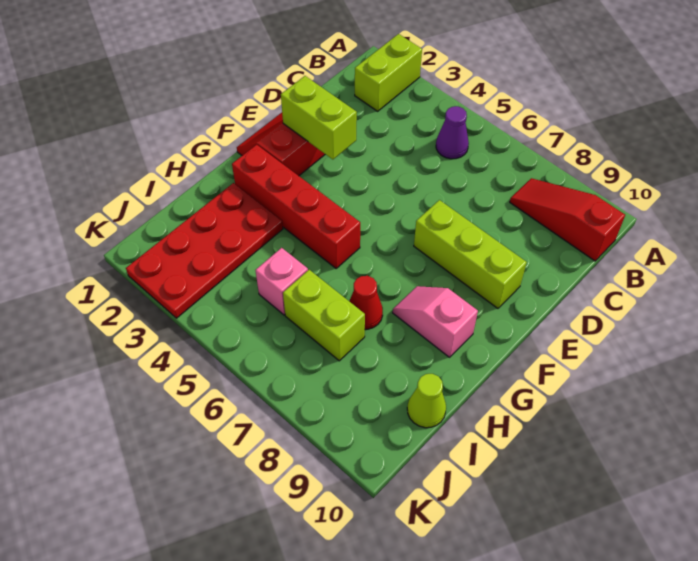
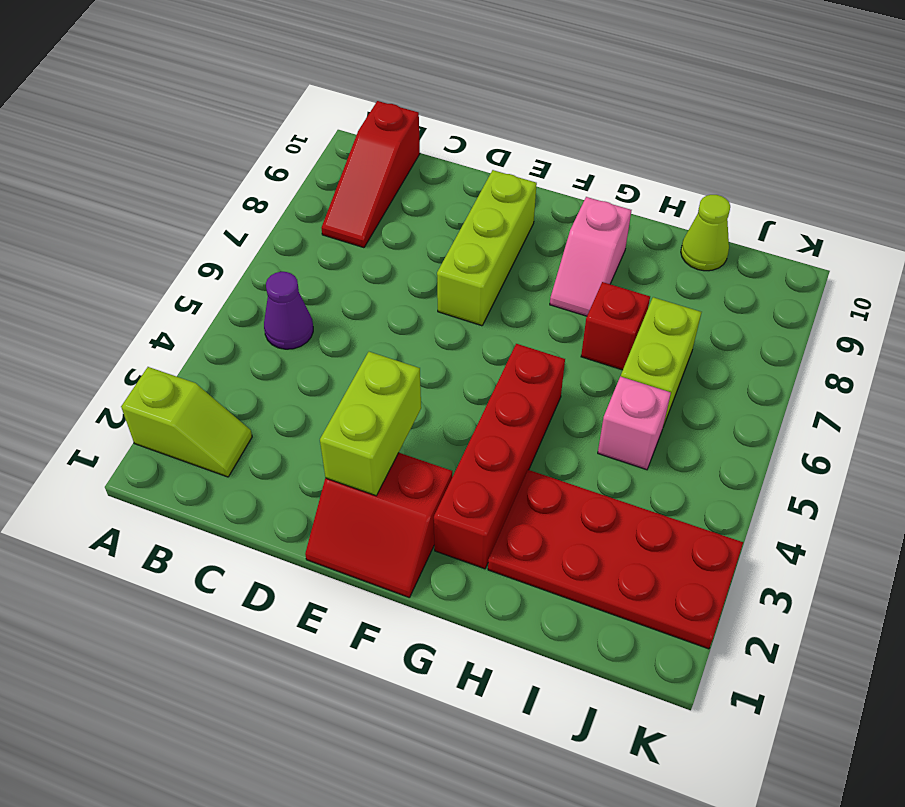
lime brick A2:B2 level 1 -> lime slope A2:B2 level 1 top A
red cone H7 level 1 -> red brick H7 level 1

